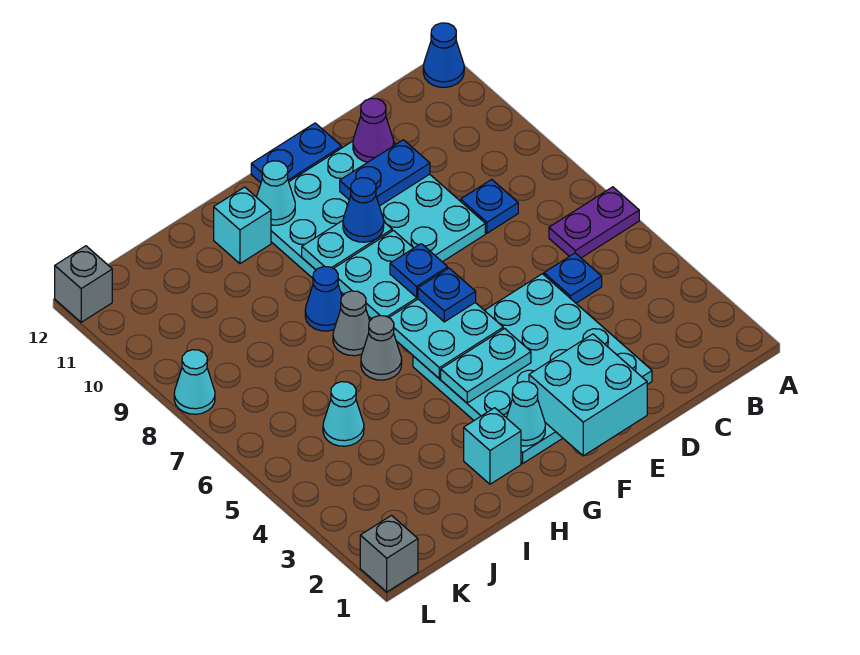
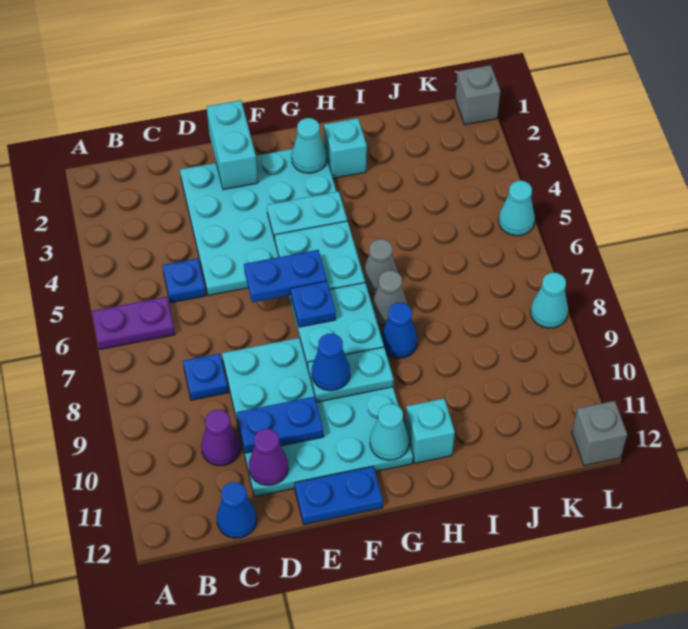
blue cone A12 level 1 -> blue cone C12 level 1
none -> purple cone C10 level 1
cyan brick E1:F2 level 2 -> cyan brick E1:E2 level 2
blue plate F6 level 3 -> blue plate E6:F6 level 3
cyan cone J5 level 1 -> cyan cone L5 level 1

